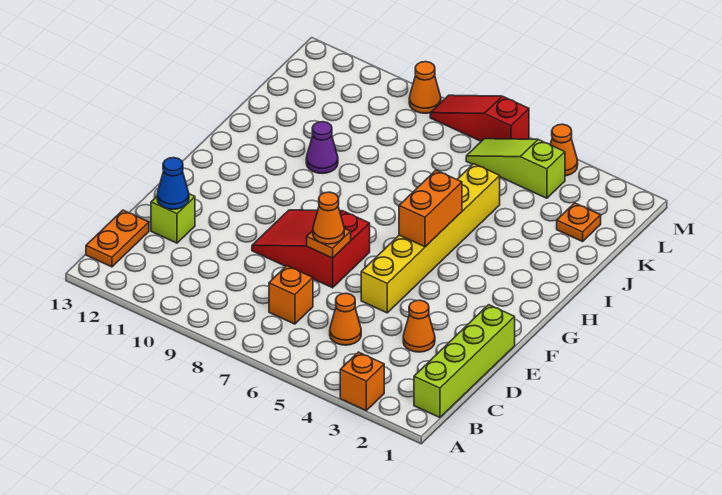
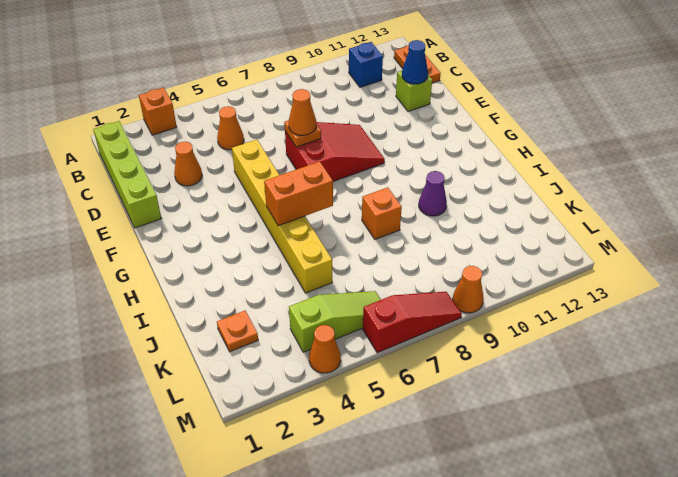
none -> blue brick B11 level 1
orange brick C7 level 1 -> orange brick I8 level 1
orange brick G5:H5 level 2 -> orange brick H5:H6 level 2

